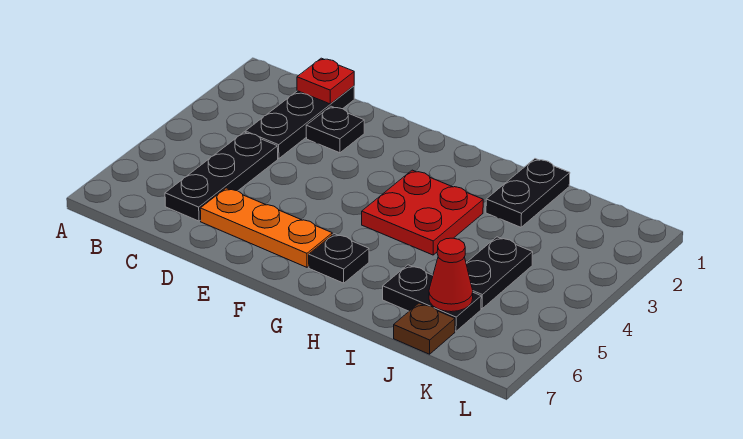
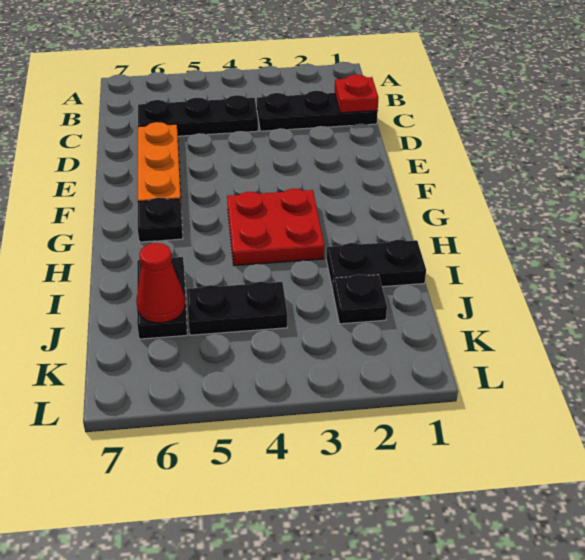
black plate D2 level 1 -> black plate J2 level 1
brown plate J7 level 1 -> none

